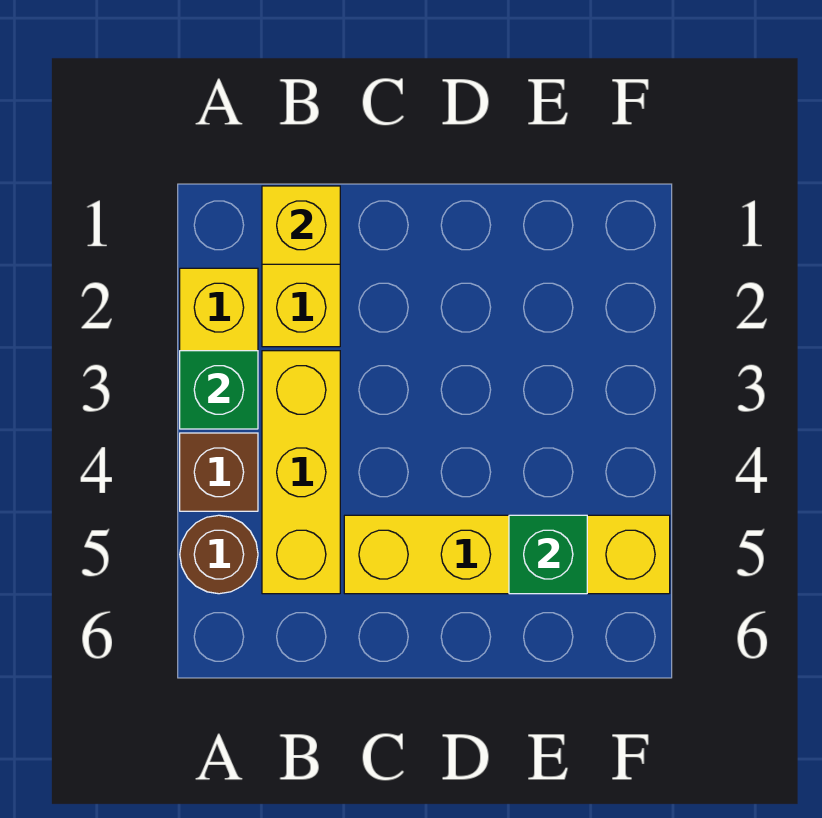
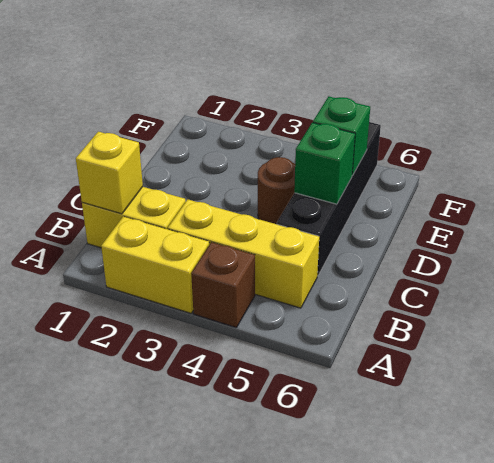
green brick A3 level 2 -> green brick D5 level 2
brown round brick A5 level 1 -> brown round brick D4 level 1
yellow brick C5:F5 level 1 -> black brick C5:F5 level 1

